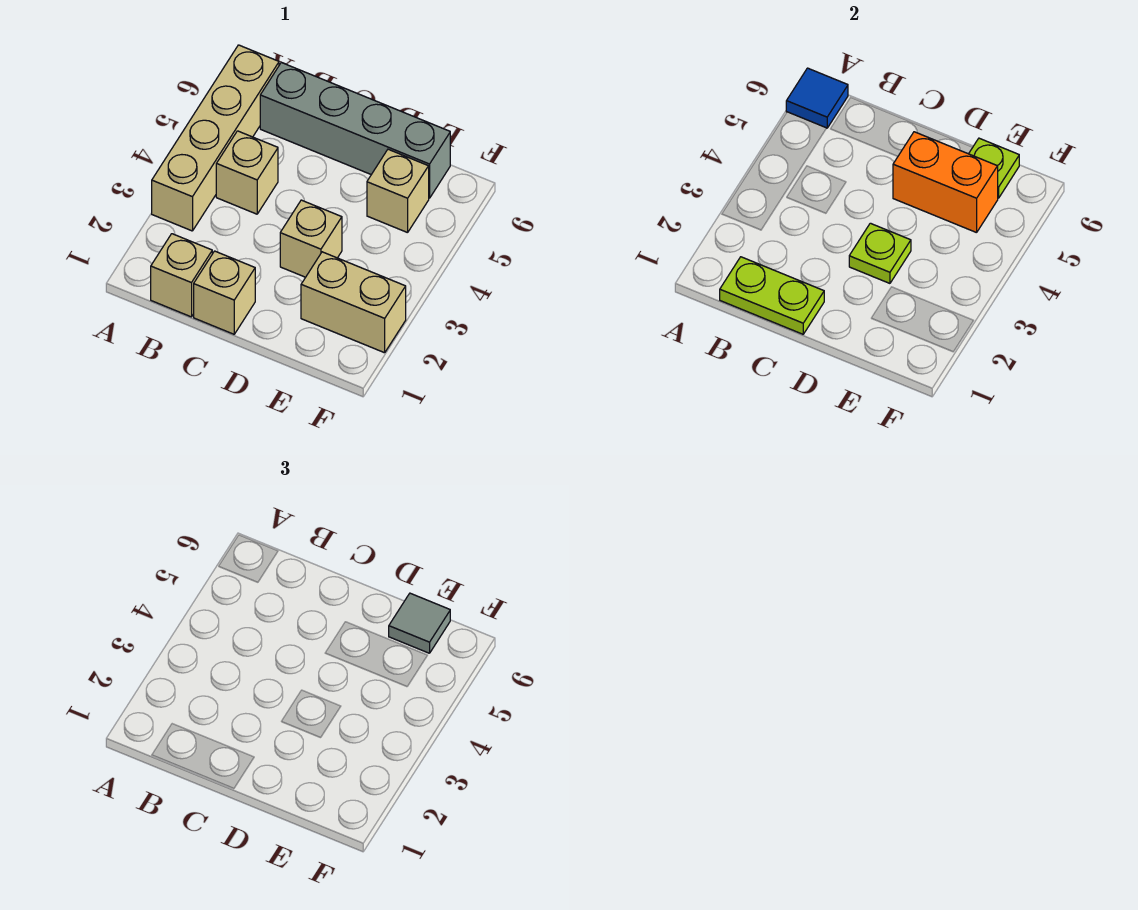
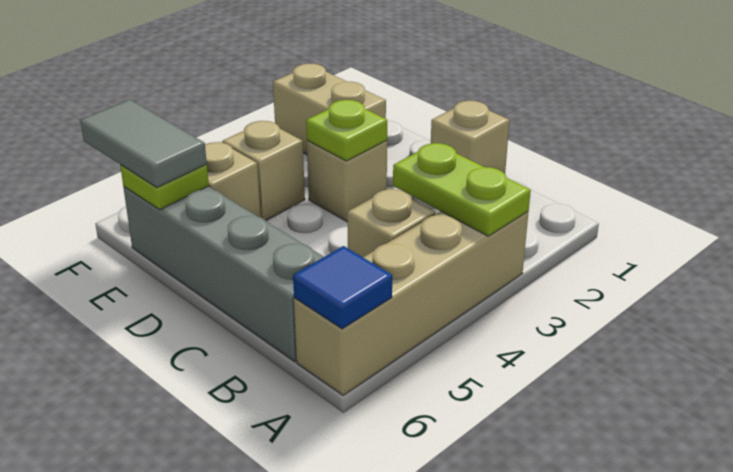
tan brick B1 level 1 -> tan brick E4 level 1
lime plate B1:C1 level 2 -> lime plate A3:B3 level 2
orange brick D5:E5 level 2 -> none
grey tile E6 level 3 -> grey tile E6:F6 level 3

